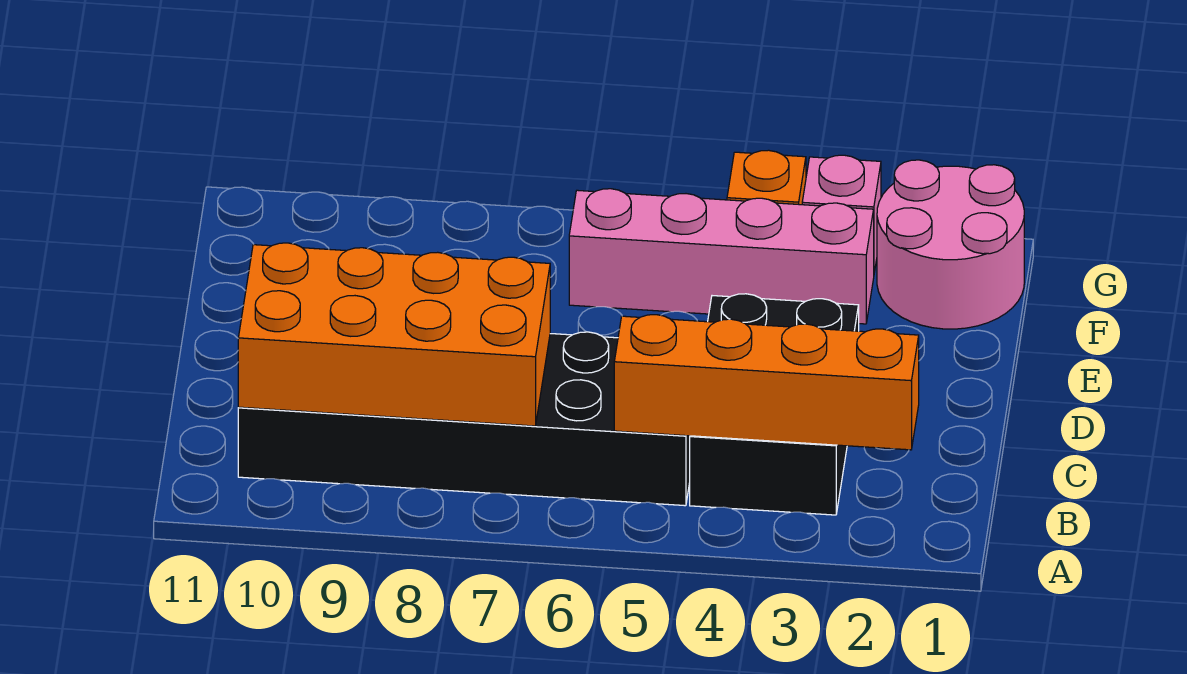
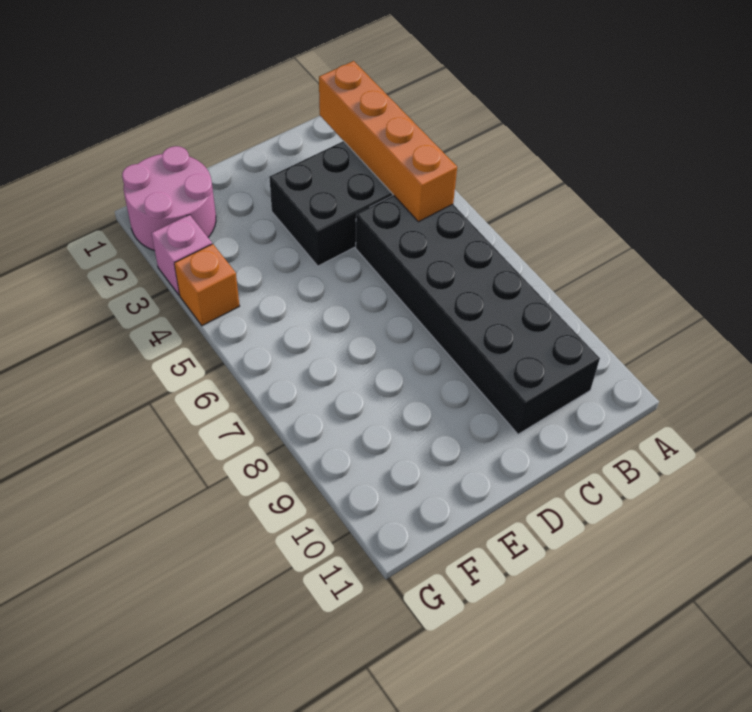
orange brick B7:C10 level 2 -> none
pink brick F3:F6 level 1 -> none

